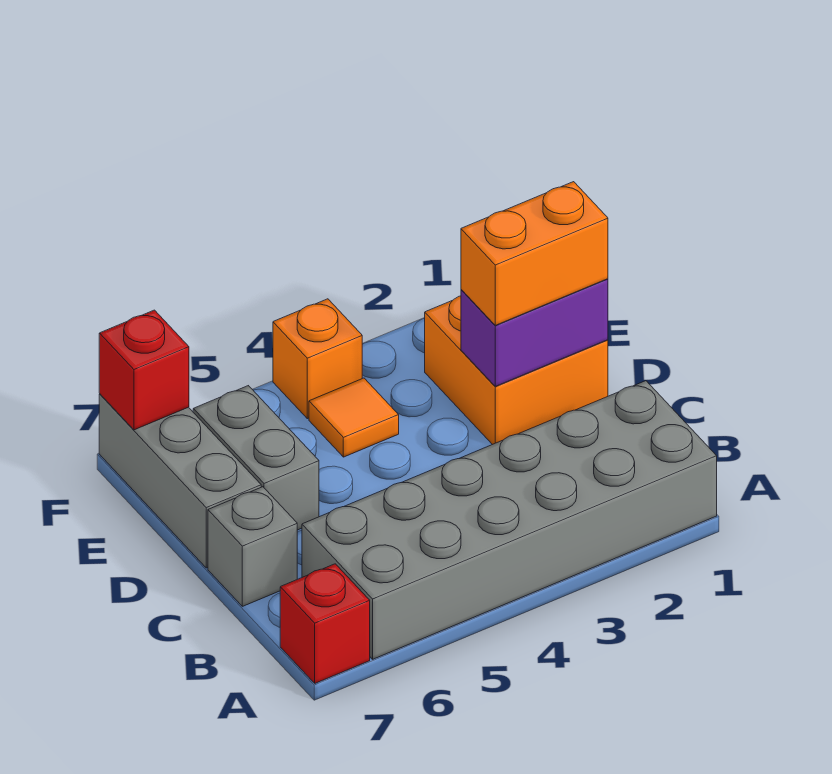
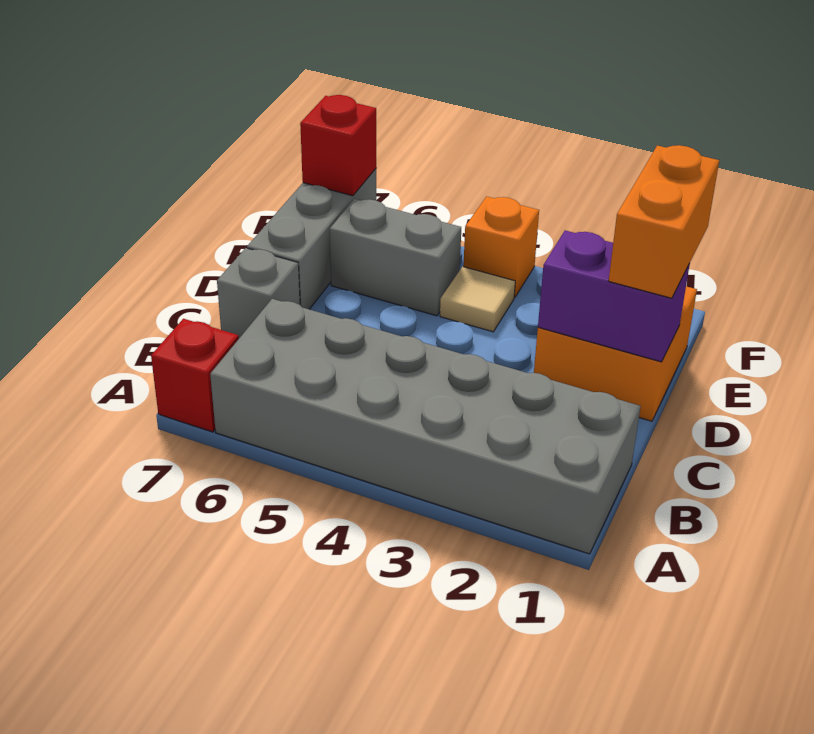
orange brick D1:D2 level 3 -> orange brick D1:E1 level 3
grey brick D6:E6 level 1 -> grey brick E5:E6 level 1
orange tile E4 level 1 -> tan tile E4 level 1

